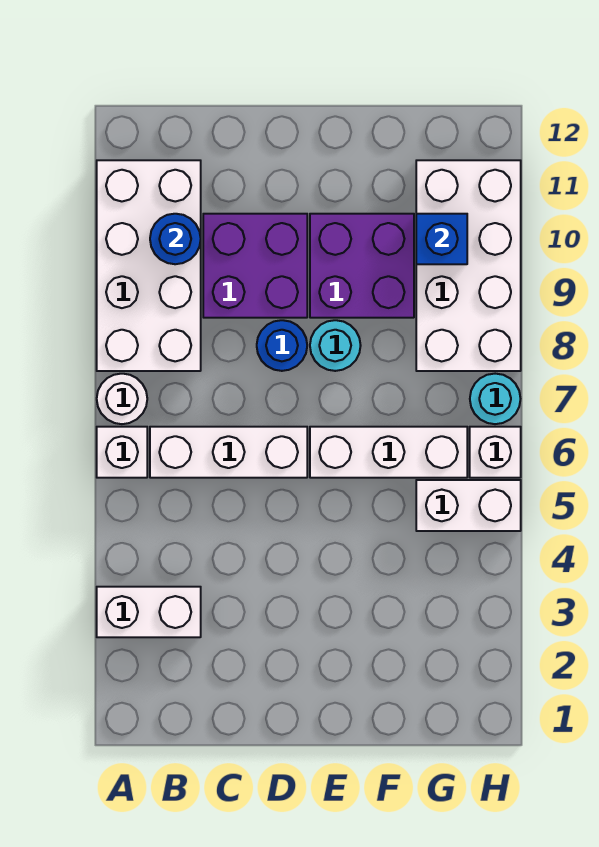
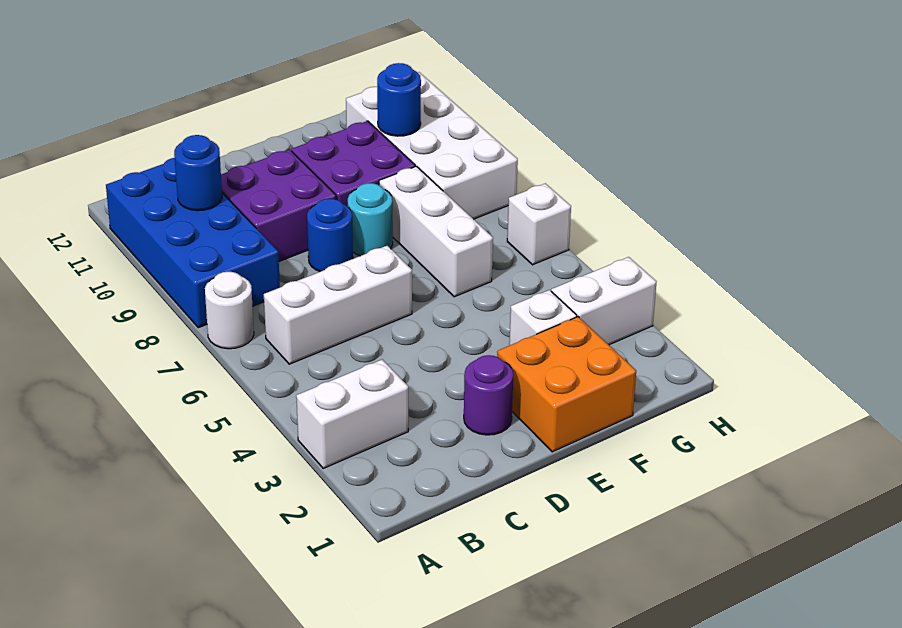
white brick A6 level 1 -> white brick F3 level 1
white brick A8:B11 level 1 -> blue brick A8:B11 level 1
none -> purple round brick D2 level 1
none -> orange brick E1:F2 level 1
white brick E6:G6 level 1 -> white brick F6:F8 level 1
white brick G5:H5 level 1 -> white brick G3:H3 level 1
blue brick G10 level 2 -> blue round brick G10 level 2
cyan round brick H7 level 1 -> none

